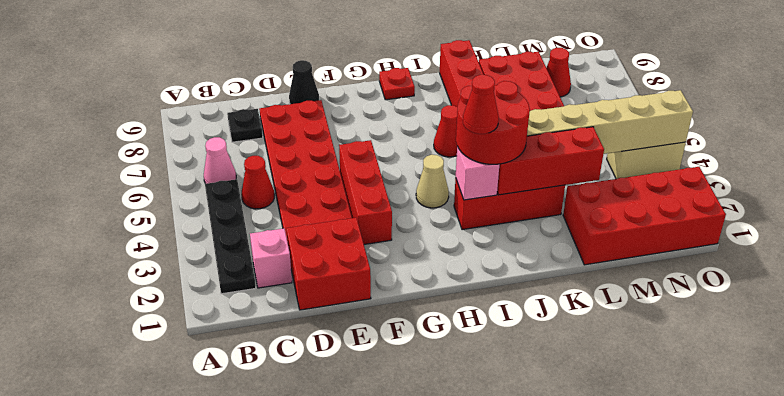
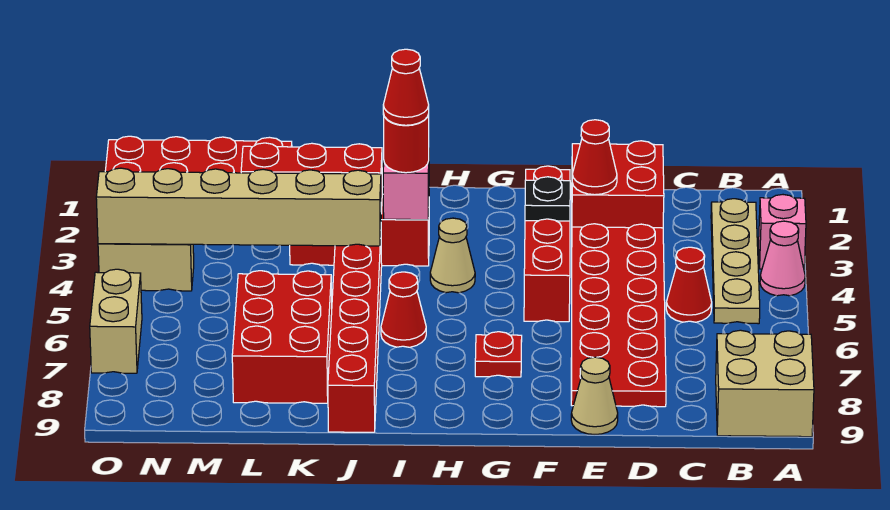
none -> tan brick A8:B9 level 1
black plate B2:B5 level 1 -> tan plate B2:B5 level 1
pink cone B6 level 1 -> pink cone A4 level 1
pink brick C2 level 1 -> pink brick A3 level 1
black plate C8 level 1 -> black plate F3 level 2
black cone E9 level 1 -> tan cone E9 level 1
red brick F3:F5 level 1 -> red brick F2:F5 level 1
red plate H9 level 1 -> red plate G7 level 1
red round brick I3:J4 level 3 -> red round brick I3 level 3
red cone M8 level 1 -> red cone E2 level 2
none -> tan brick O6:O7 level 1

